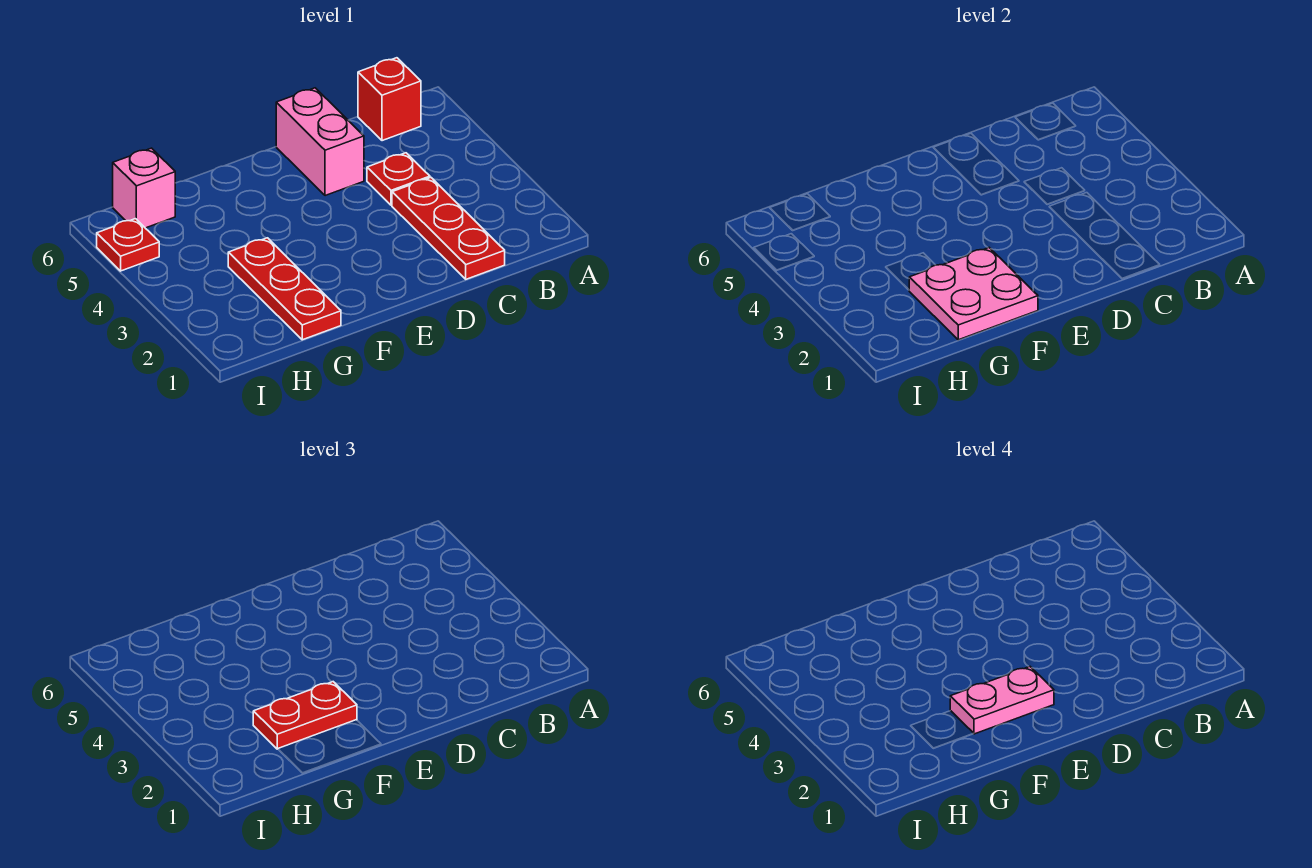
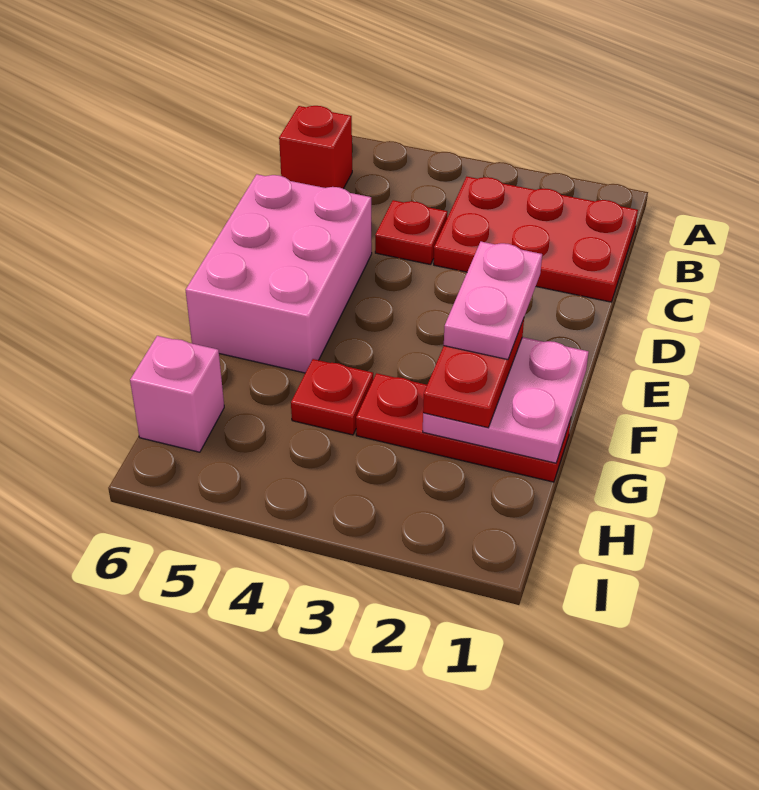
red plate C1:C3 level 1 -> red plate B1:C3 level 1
pink brick D5:D6 level 1 -> pink brick D5:F6 level 1
red plate I5 level 1 -> red plate G4 level 1

